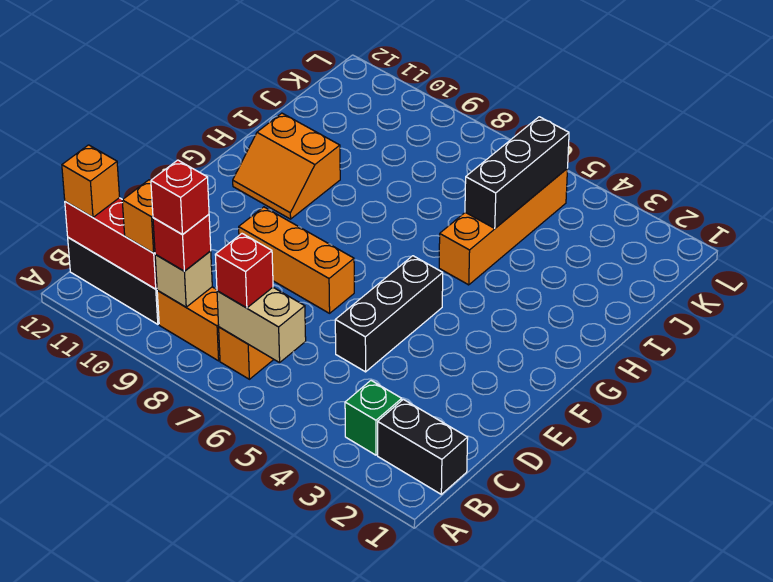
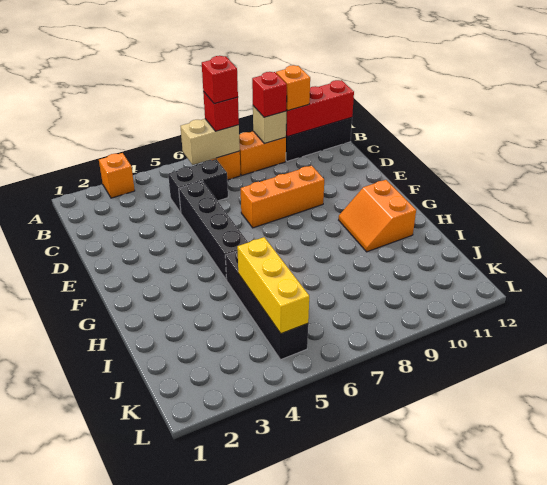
black brick B1:B2 level 1 -> black brick C5:C6 level 1
green brick B3 level 1 -> none
red brick B9 level 4 -> red brick B7 level 4
orange brick B12 level 3 -> orange brick A3 level 1
black brick D5:F5 level 1 -> black brick D5:G5 level 1
orange slope G10:H11 level 1 top H -> orange slope G10:H11 level 1 top 11
orange brick H5:K5 level 1 -> black brick H5:K5 level 1
black brick I5:K5 level 2 -> yellow brick I5:K5 level 2

